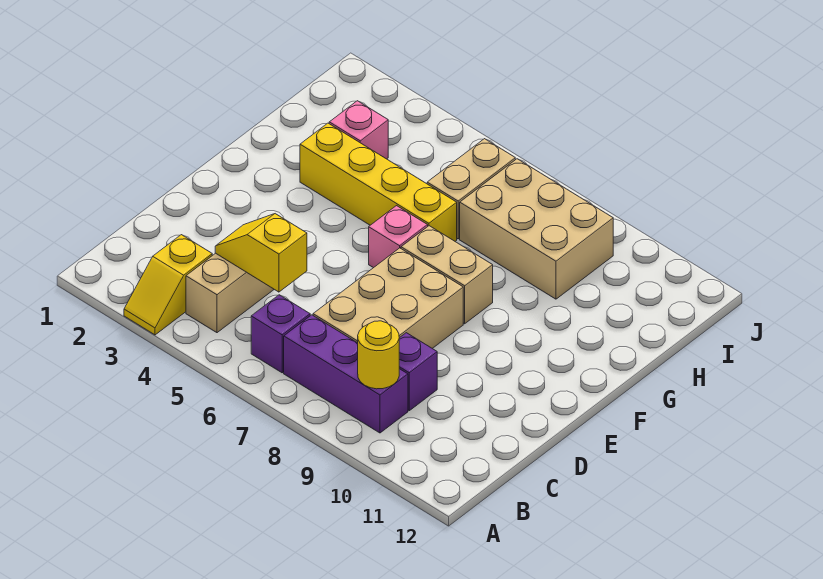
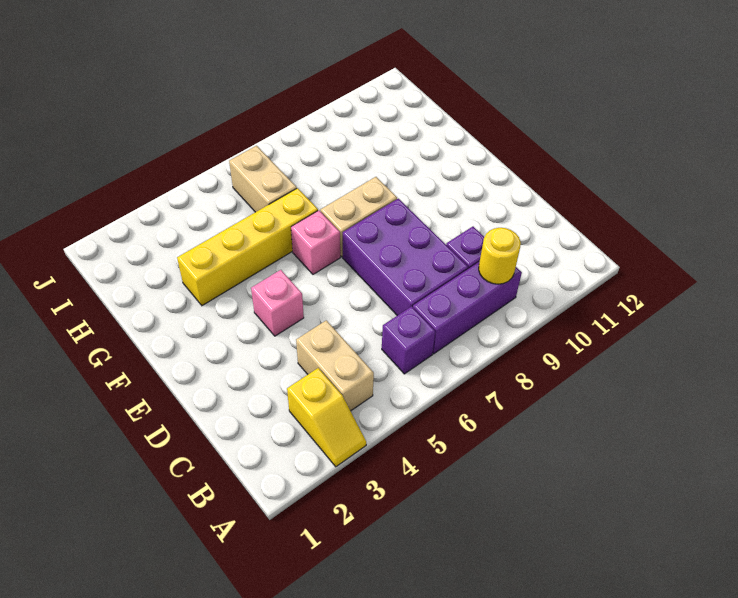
yellow slope C4:C5 level 2 top 5 -> none
tan brick C7:E8 level 1 -> purple brick C7:E8 level 1
pink brick H3 level 1 -> pink brick E4 level 1
tan brick H7:I9 level 1 -> none

